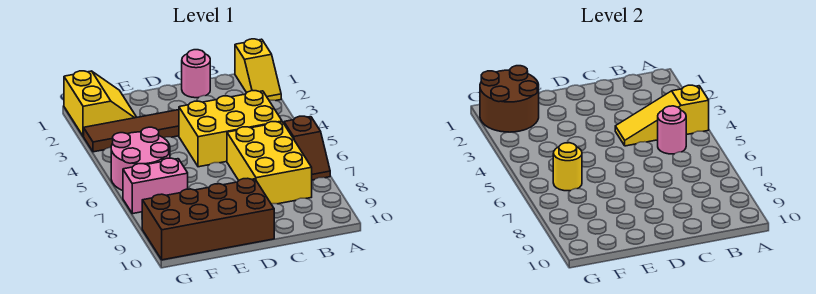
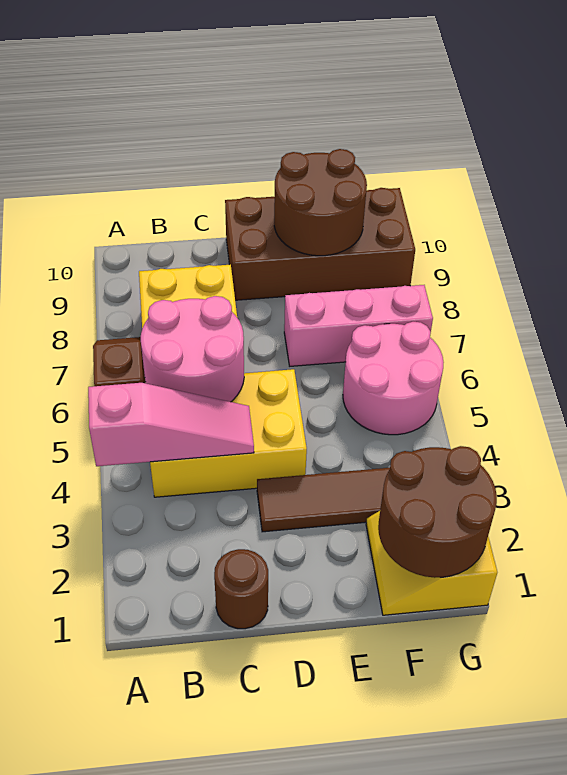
yellow slope A1:A2 level 1 top 1 -> none
yellow slope A4:C4 level 2 top A -> pink slope A4:C4 level 2 top A
pink round brick B5 level 2 -> pink round brick B5:C6 level 2
pink round brick C1 level 1 -> brown round brick C1 level 1
none -> brown round brick E9:F10 level 2
yellow round brick F6 level 2 -> none
pink brick F7:G7 level 1 -> pink brick E7:G7 level 1

